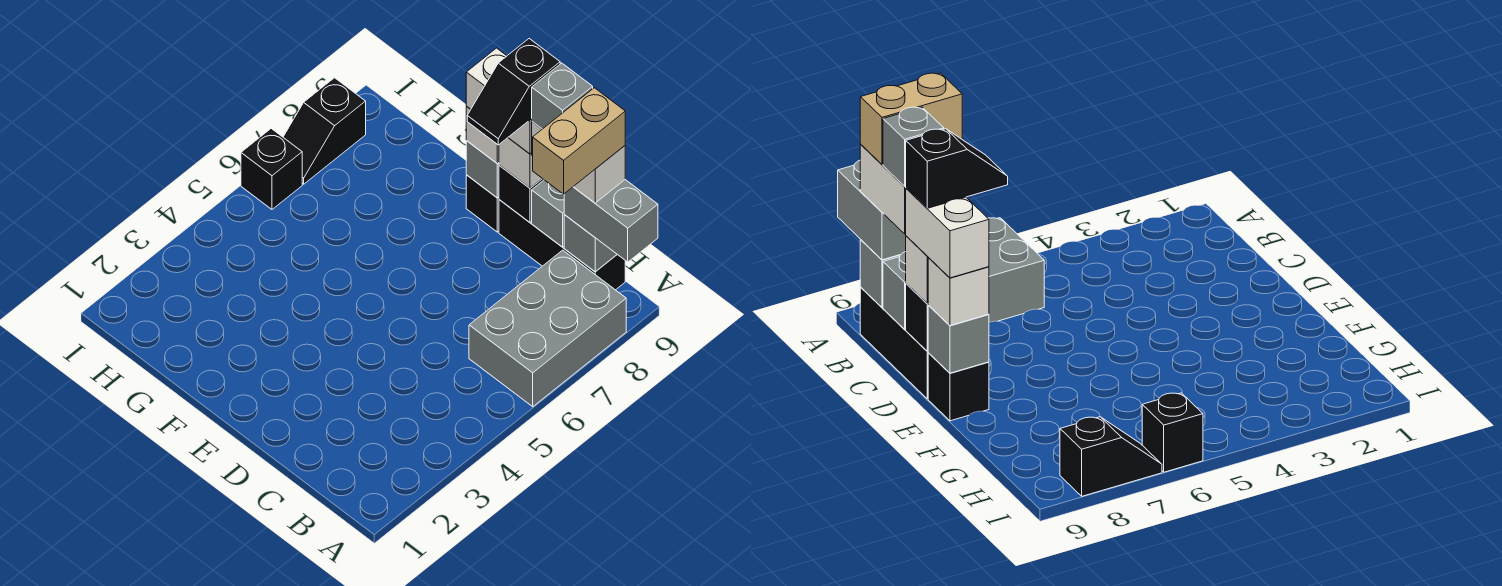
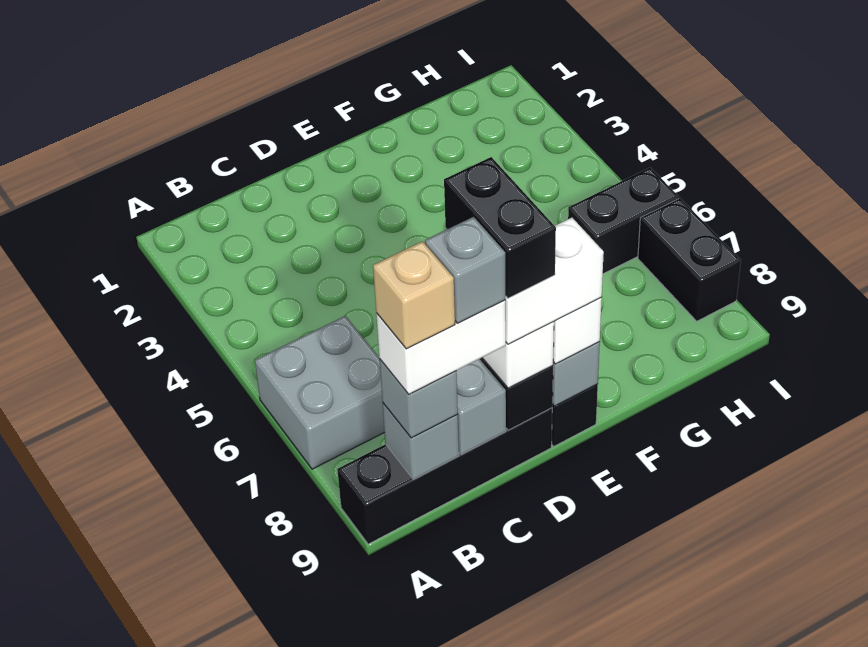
grey brick A6:B8 level 1 -> grey brick A6:B7 level 1
grey brick A9:B9 level 3 -> grey brick B9 level 3
tan brick B8:B9 level 5 -> tan brick B9 level 5
black brick B9:D9 level 1 -> black brick A9:D9 level 1
black slope D8:D9 level 5 top 9 -> black brick D8:D9 level 5
black brick I6 level 1 -> black brick H6:I6 level 1
black slope I7:I8 level 1 top 8 -> black brick I7:I8 level 1

